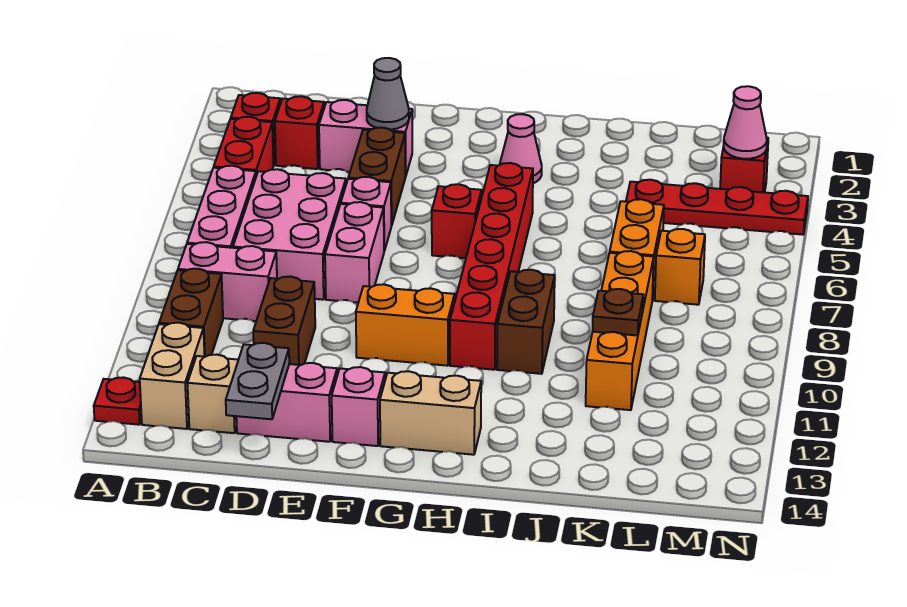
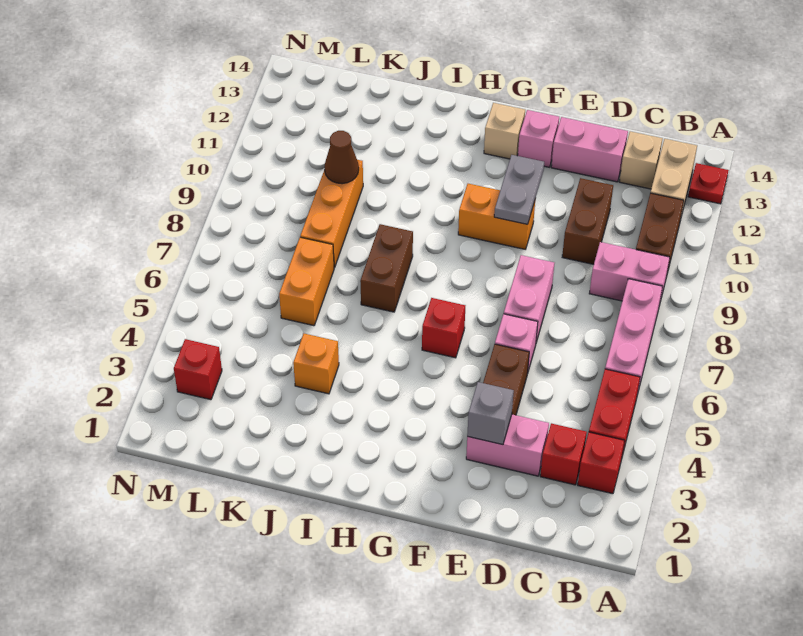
pink brick C6:D8 level 1 -> none
grey plate D13:D14 level 2 -> grey plate F10:F11 level 2
grey cone E3 level 2 -> grey brick E3 level 2
tan brick G13:H13 level 1 -> tan brick G13 level 1
pink cone H3 level 1 -> none
red brick H5:H10 level 1 -> none
brown brick I9:I10 level 1 -> brown brick I7:I8 level 1
red plate K4:N4 level 1 -> none
orange brick K8:K11 level 1 -> orange brick K8:K10 level 1
brown plate K10 level 2 -> brown cone K10 level 2
orange brick L7 level 1 -> orange brick J4 level 1
pink cone M3 level 2 -> none

